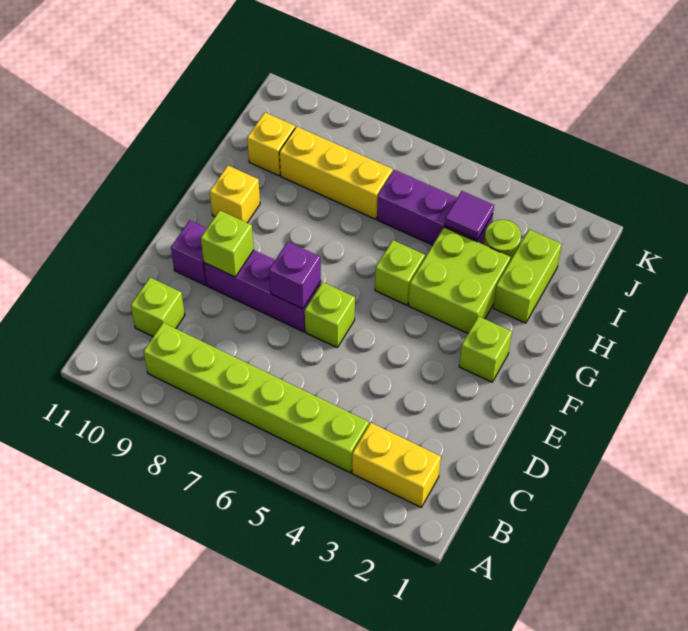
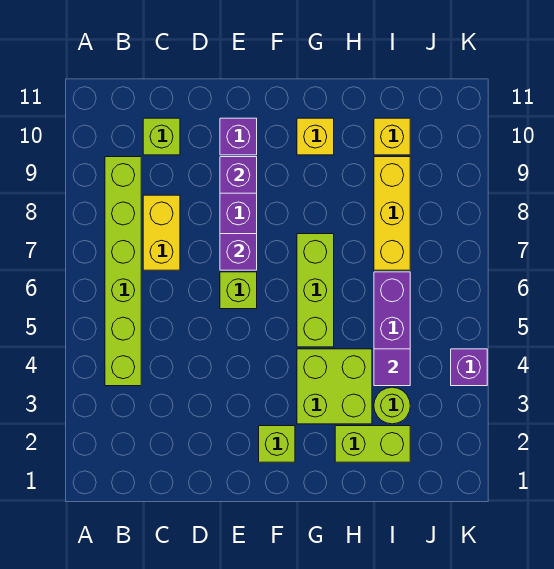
yellow brick B2:B3 level 1 -> yellow brick C7:C8 level 1
lime brick E9 level 2 -> purple brick E9 level 2
lime brick G5 level 1 -> lime brick G5:G7 level 1
none -> purple brick K4 level 1

